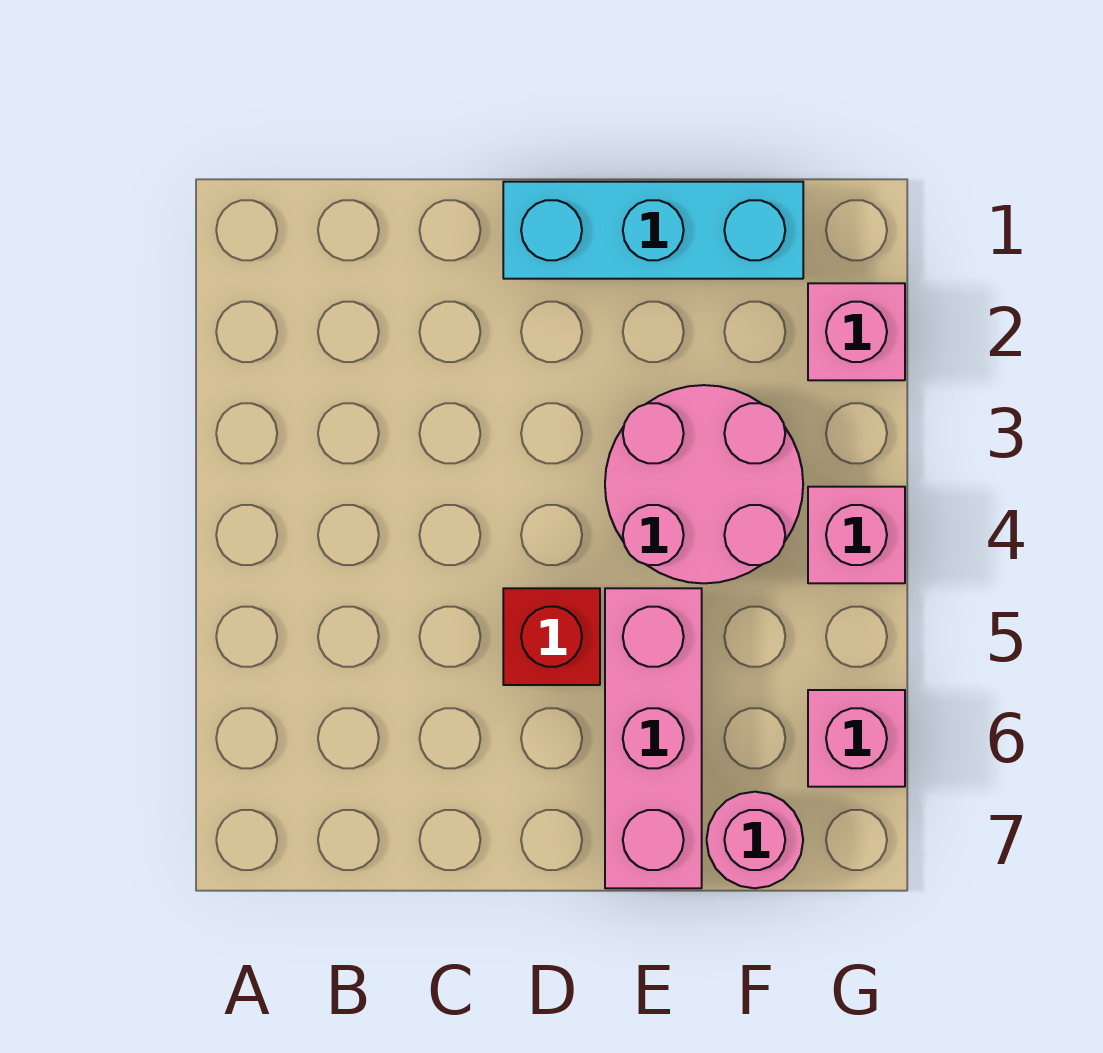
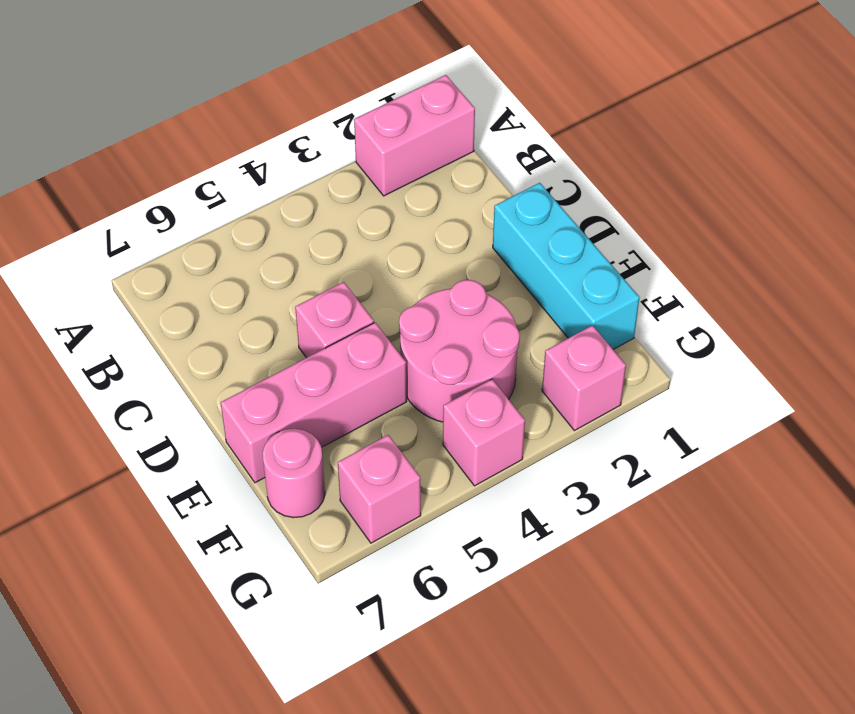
none -> pink brick A1:A2 level 1
red brick D5 level 1 -> pink brick D5 level 1

